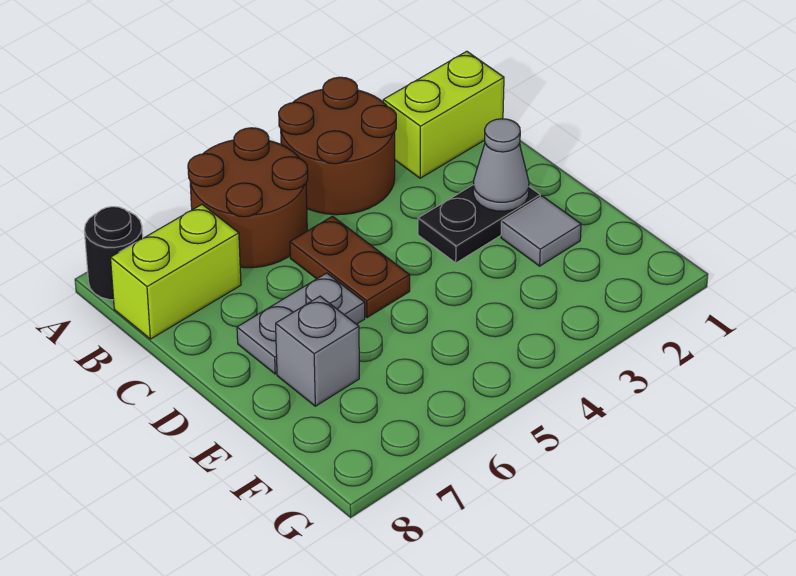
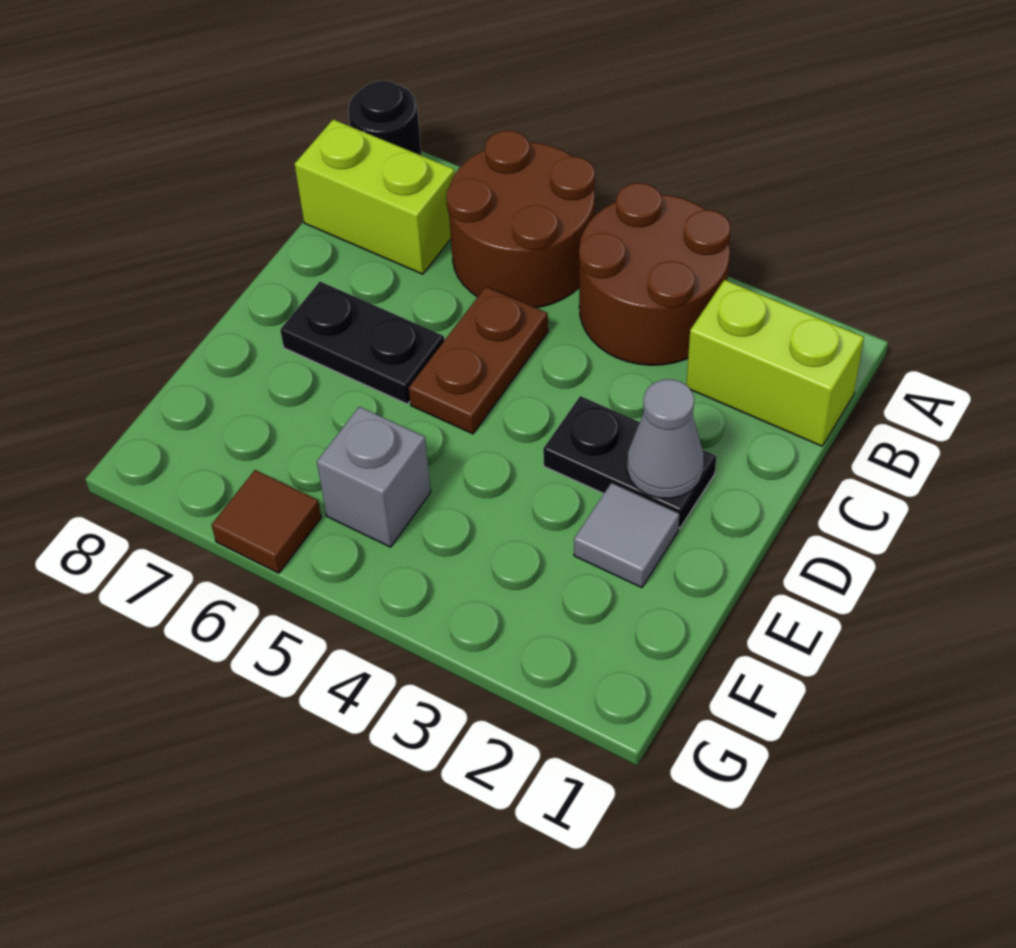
grey plate D6:D7 level 1 -> black plate D6:D7 level 1
grey brick E7 level 1 -> grey brick F5 level 1
none -> brown tile G6 level 1

